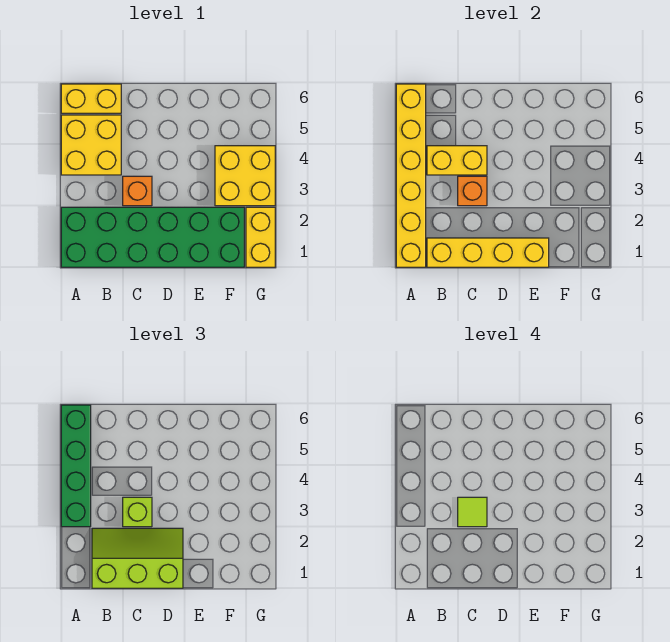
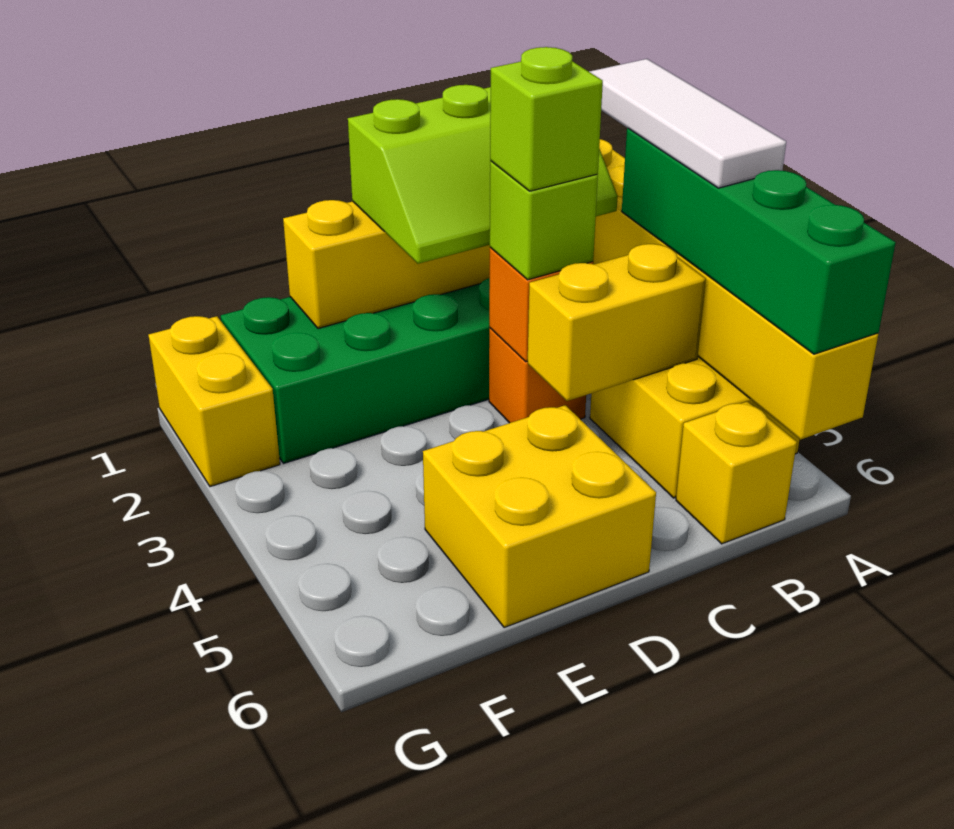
none -> white tile A2:A4 level 4
yellow brick A6:B6 level 1 -> yellow brick B6 level 1
lime tile C3 level 4 -> lime brick C3 level 4
yellow brick F3:G4 level 1 -> yellow brick D5:E6 level 1

